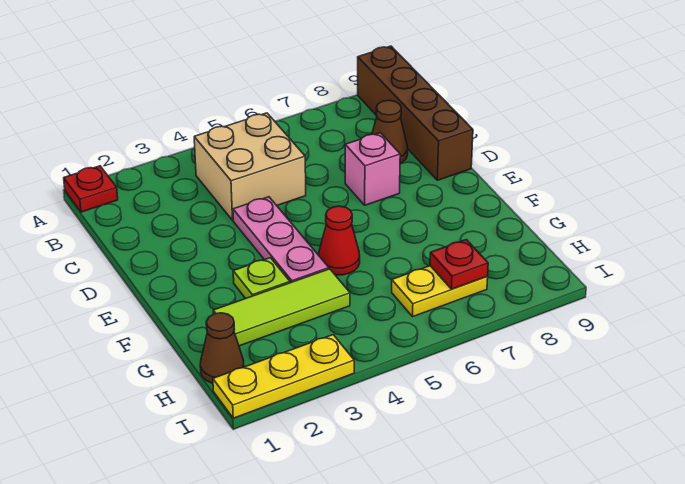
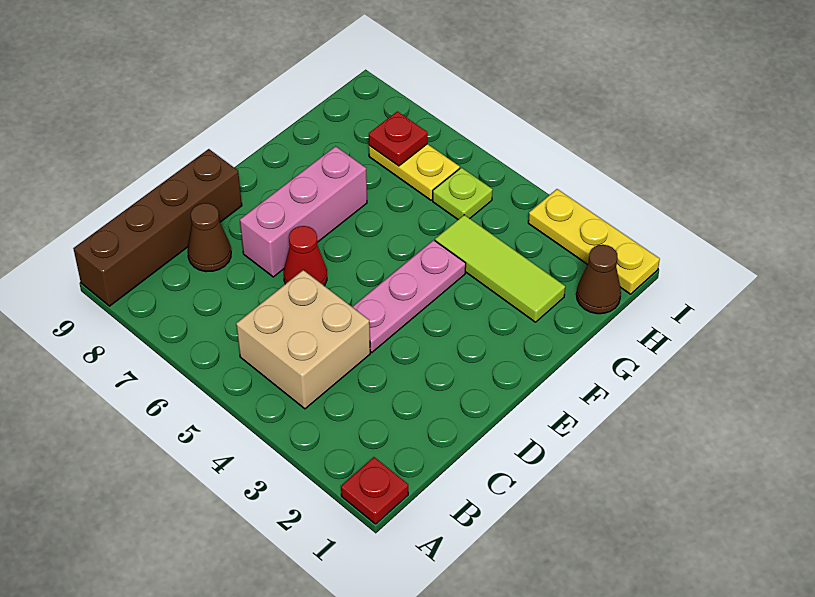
pink brick D7 level 1 -> pink brick D7:F7 level 1
lime plate F3 level 1 -> lime plate H5 level 1
red cone F5 level 1 -> red cone D6 level 1

